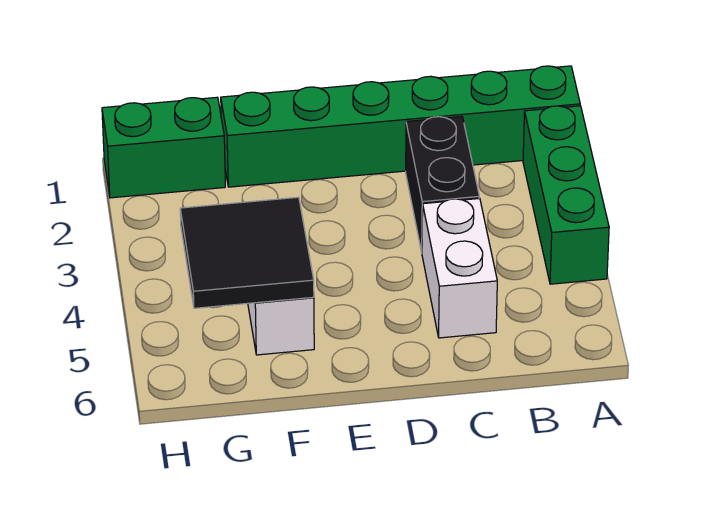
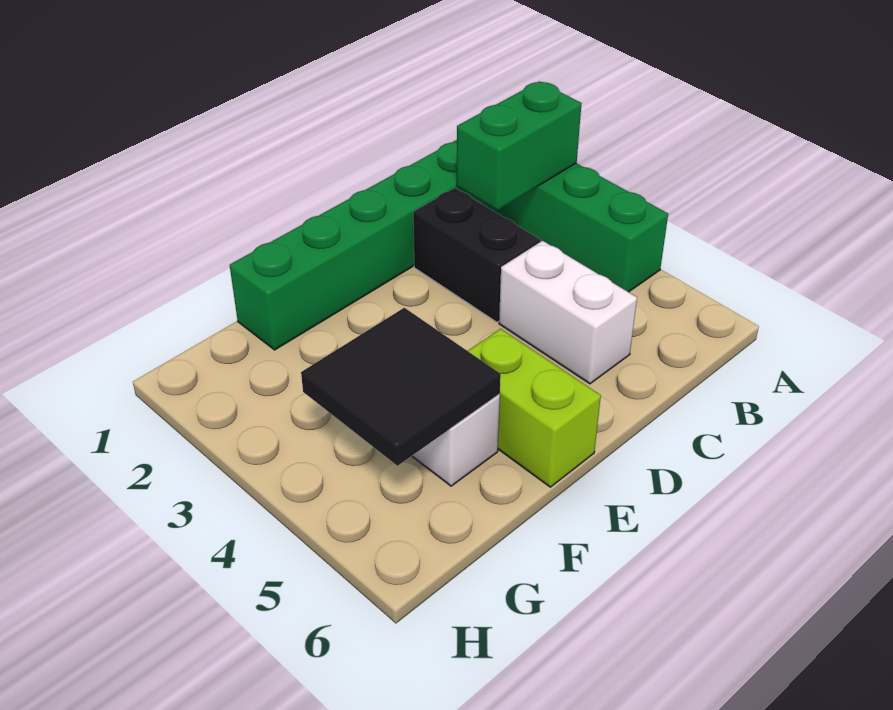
none -> lime brick E5:E6 level 1
green brick G1:H1 level 1 -> green brick A2:B2 level 2

